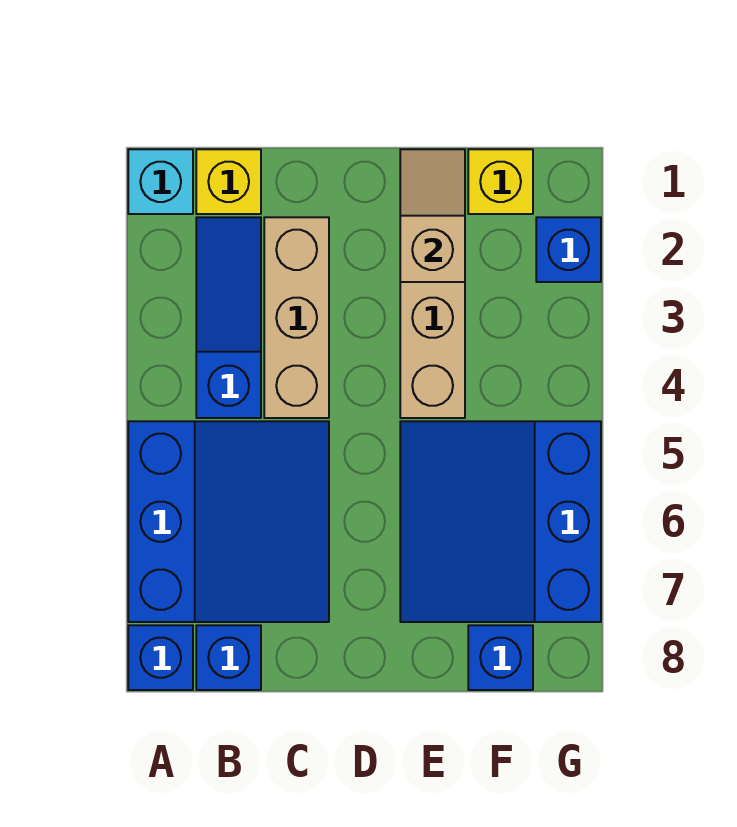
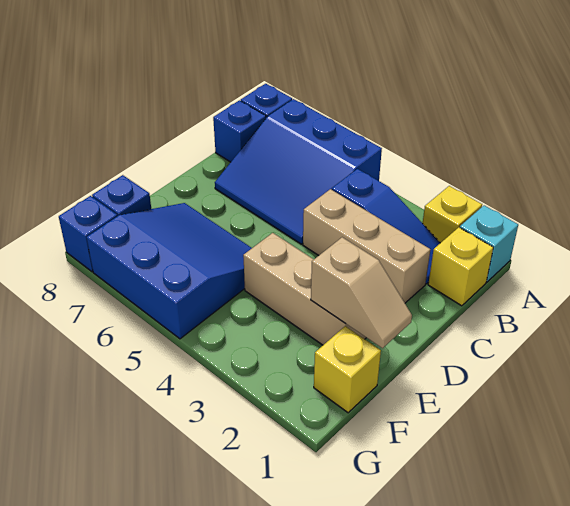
none -> yellow brick A2 level 1
blue brick G2 level 1 -> blue brick G8 level 1

